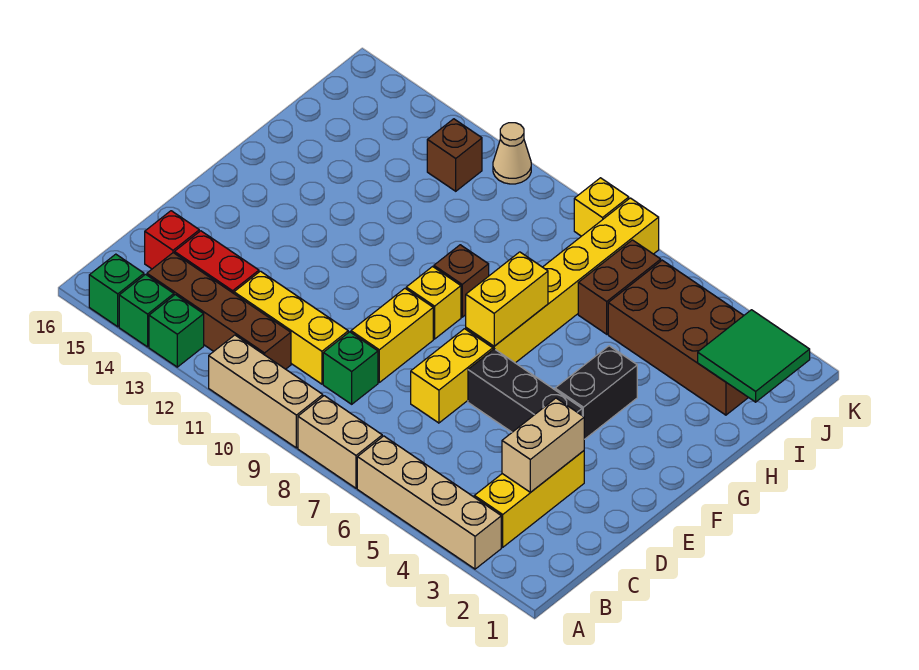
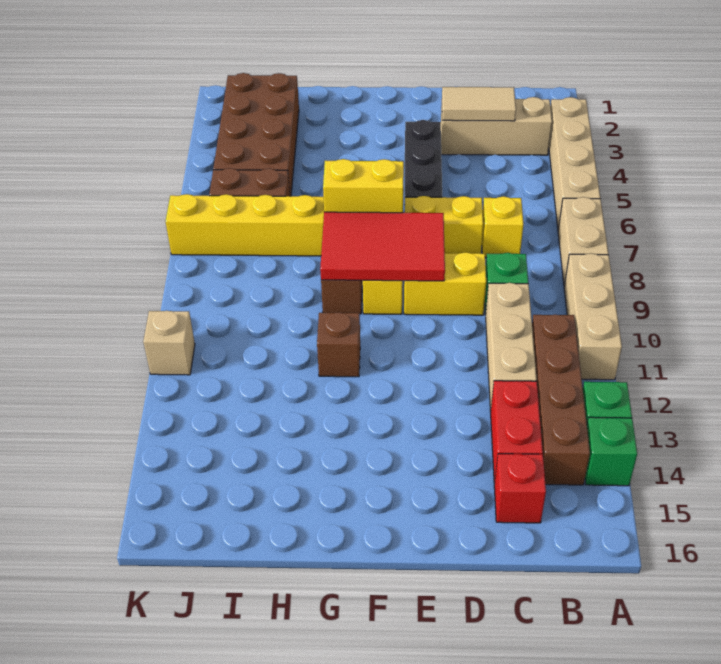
green brick A15 level 1 -> none
yellow brick B3:D3 level 1 -> tan brick B3:D3 level 1
tan brick C3:D3 level 2 -> tan tile C3:D3 level 2
yellow brick C10:C12 level 1 -> tan brick C10:C12 level 1
none -> red tile E8:G9 level 2
black brick F4:G4 level 1 -> none
green tile I1:J2 level 2 -> none
brown brick J12 level 1 -> brown brick G11 level 1
yellow brick K8 level 1 -> yellow brick C7 level 1
tan cone K11 level 1 -> tan brick K11 level 1

